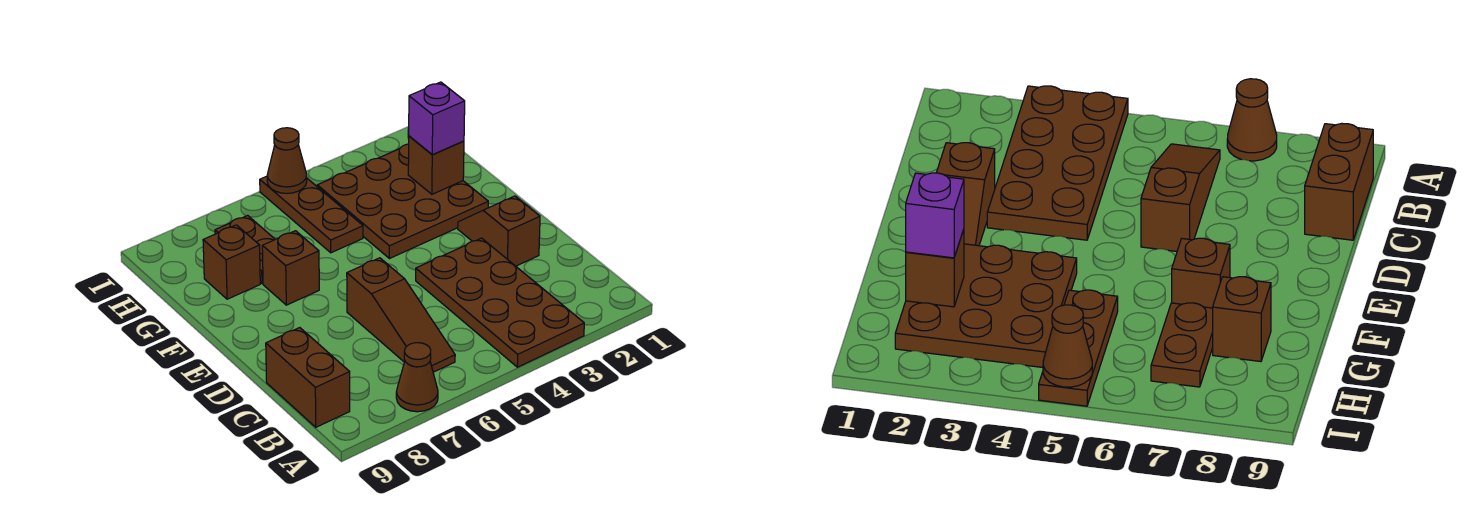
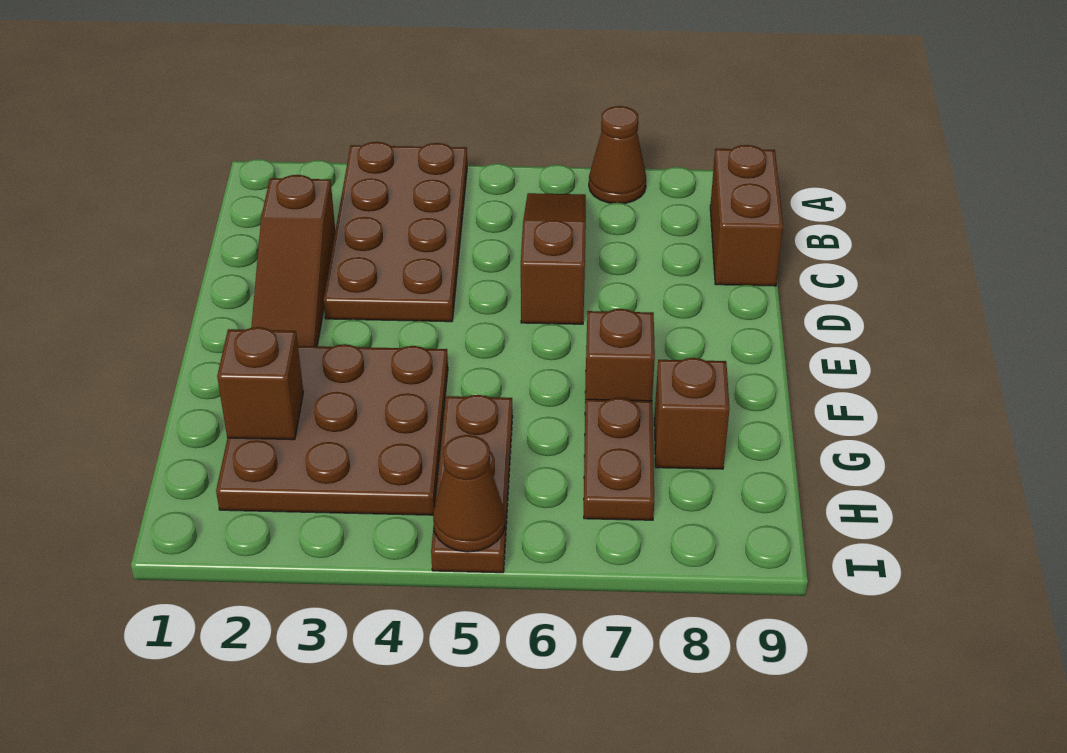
brown slope D2:E2 level 1 top D -> brown slope C2:E2 level 1 top C
purple brick G2 level 3 -> none

